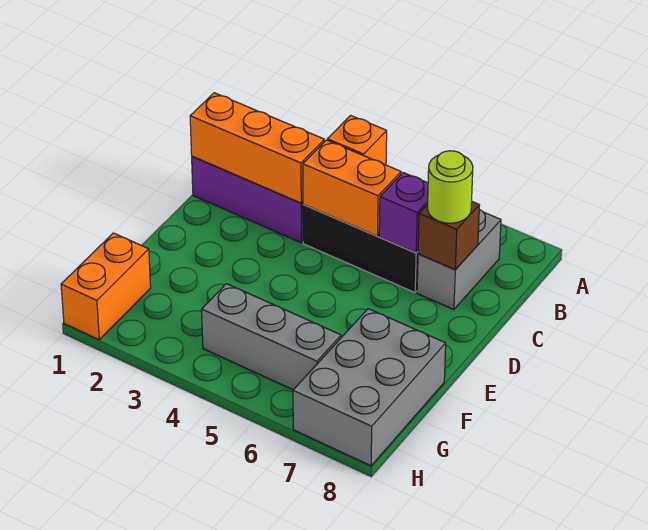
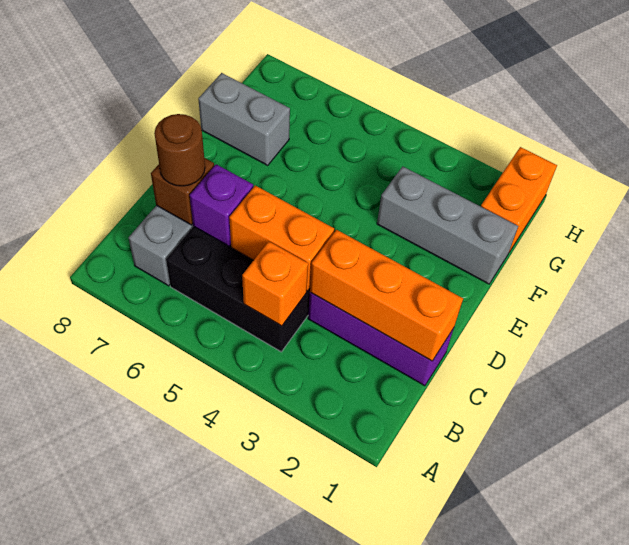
lime round brick C7 level 3 -> brown round brick C7 level 3
grey brick F7:H8 level 1 -> grey brick F7:F8 level 1
grey brick G4:G6 level 1 -> grey brick F1:F3 level 1

